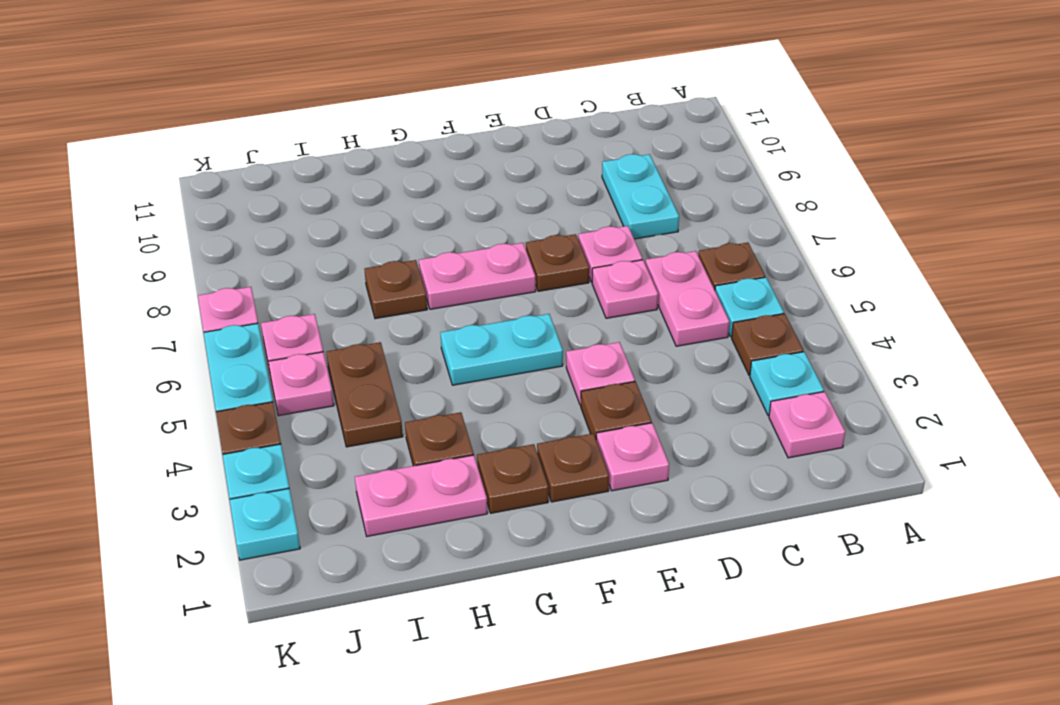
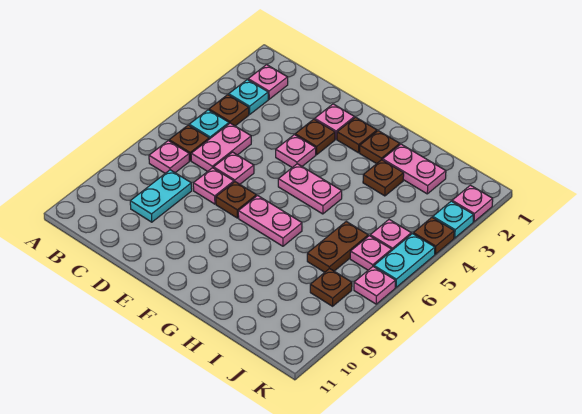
none -> pink plate B7 level 1
cyan plate F5:G5 level 1 -> pink plate F5:G5 level 1
brown plate H7 level 1 -> brown plate J8 level 1
brown plate I4:I5 level 1 -> brown plate I6:I7 level 1
cyan plate K2 level 1 -> pink plate K2 level 1

